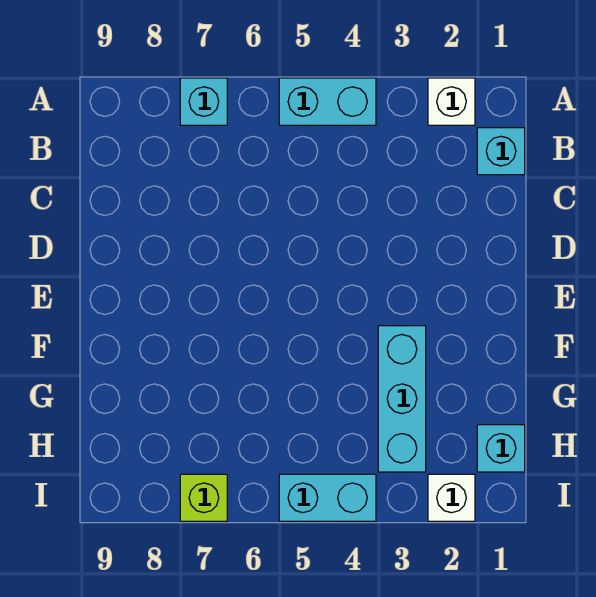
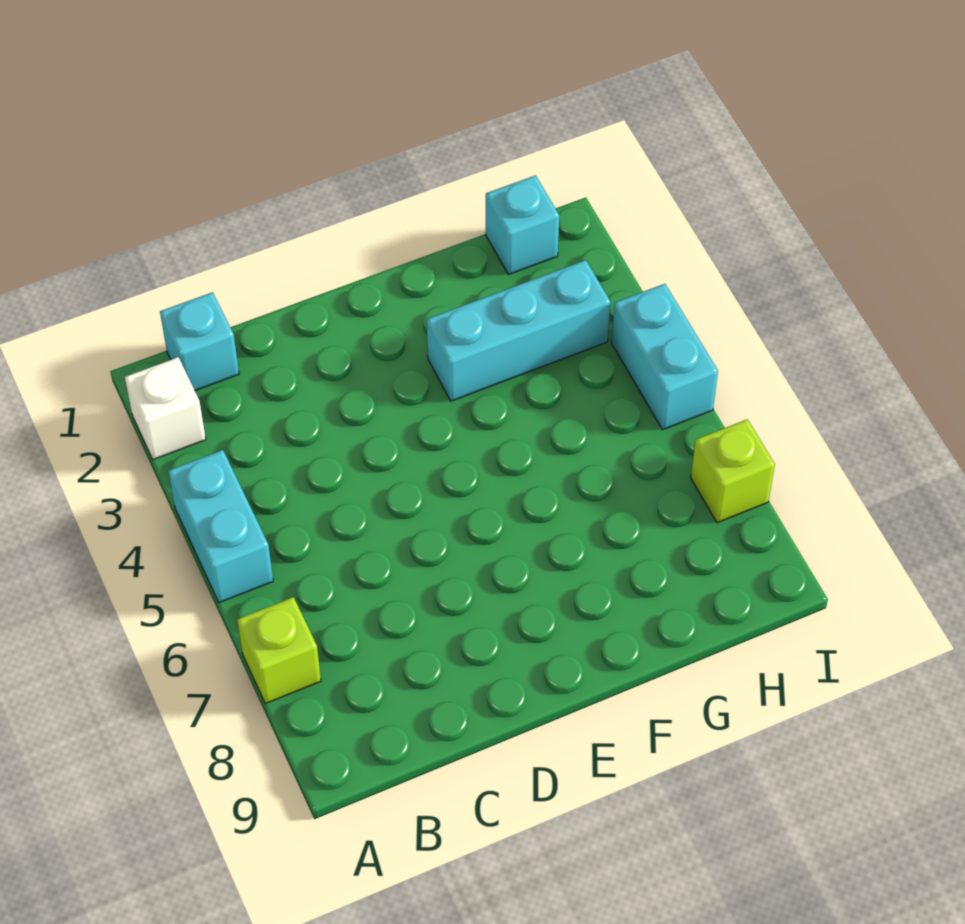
cyan brick A7 level 1 -> lime brick A7 level 1
white brick I2 level 1 -> none

